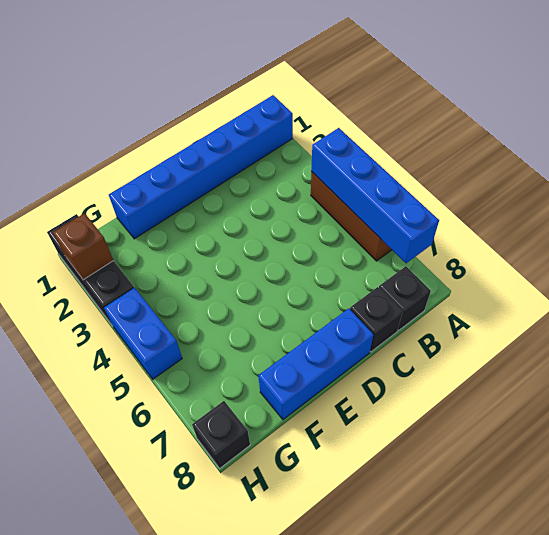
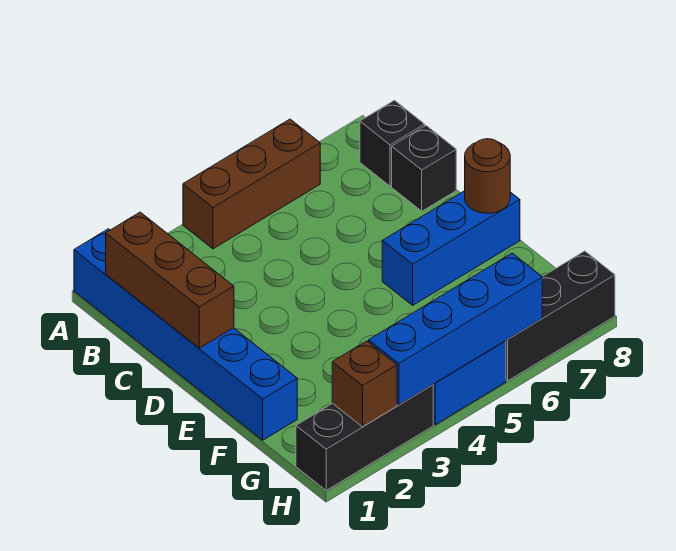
blue brick A4:A7 level 2 -> blue brick H3:H6 level 2
none -> brown brick B1:D1 level 2
blue brick D8:F8 level 1 -> blue brick E6:E8 level 1
none -> brown round brick E8 level 2
black brick H8 level 1 -> black brick H6:H8 level 1

